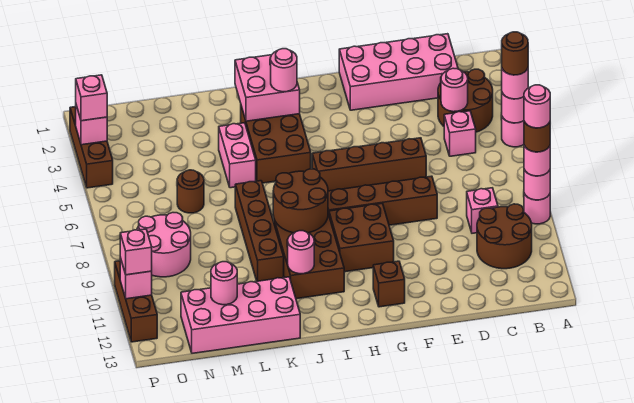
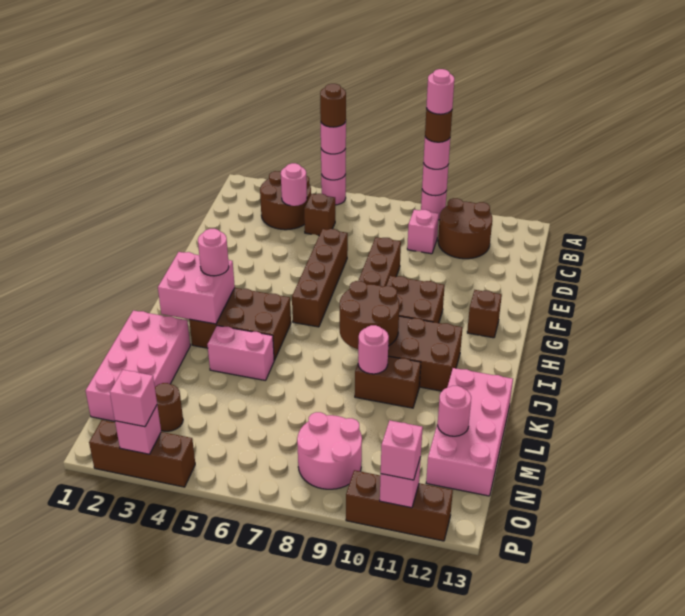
pink brick C1:F2 level 1 -> pink brick K1:N2 level 1
pink brick C5 level 1 -> brown brick C5 level 1
pink round brick J11 level 2 -> pink round brick K9 level 2
brown brick K7:K10 level 1 -> brown brick K9:K10 level 1
brown round brick M6 level 1 -> brown round brick N3 level 1

